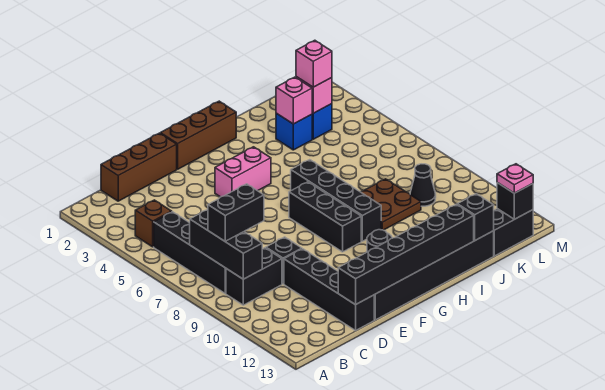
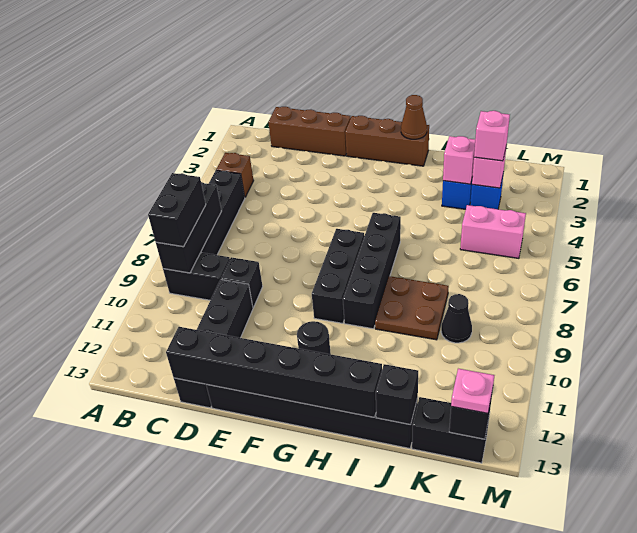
black brick B8:C8 level 3 -> black brick B8:B9 level 3
pink brick F4:G4 level 1 -> pink brick K5:L5 level 1
none -> brown cone H1 level 2

